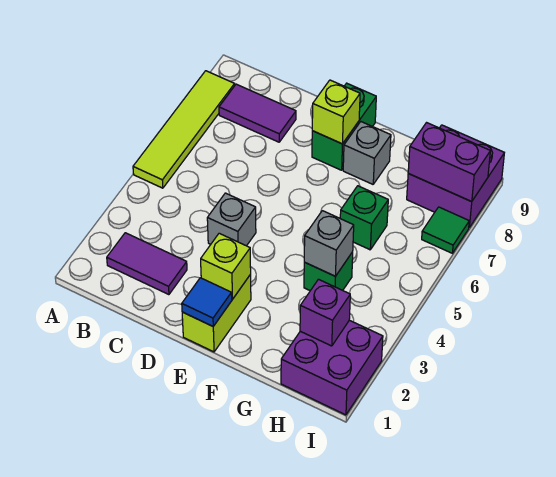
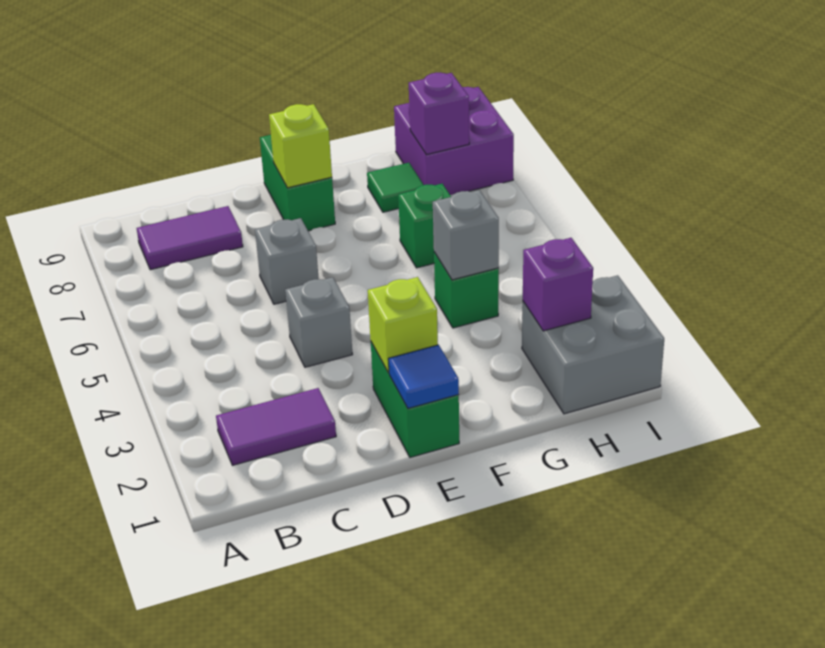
lime tile A5:A8 level 1 -> none
lime brick E1:E2 level 1 -> green brick E1:E2 level 1
grey brick F8 level 1 -> grey brick D6 level 1
purple brick H1:I2 level 1 -> grey brick H1:I2 level 1
purple brick H8:I8 level 2 -> purple brick H8 level 2
green tile I7 level 1 -> green tile G8 level 1

